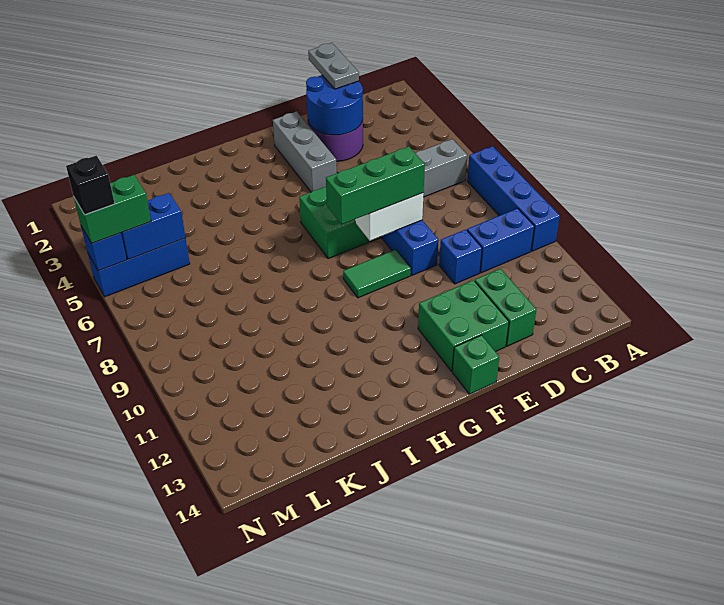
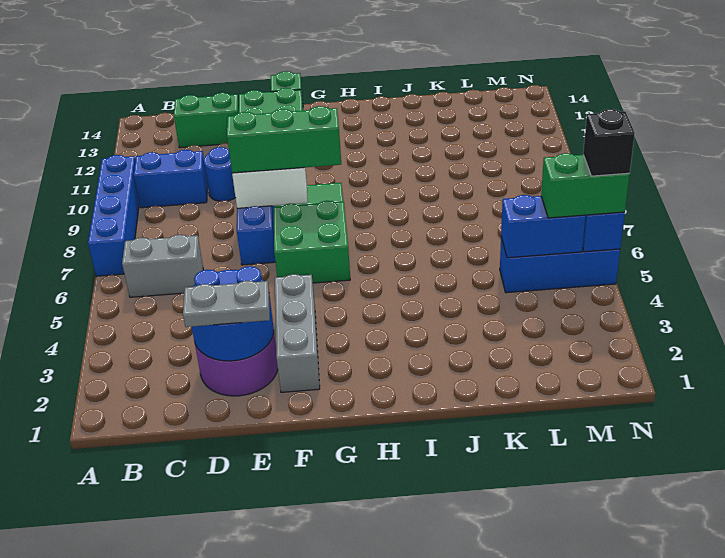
grey plate D1:D2 level 3 -> grey plate D2:E2 level 3
blue brick D10 level 1 -> blue round brick D10 level 1
green brick D12:D13 level 1 -> green brick C13:D13 level 1

